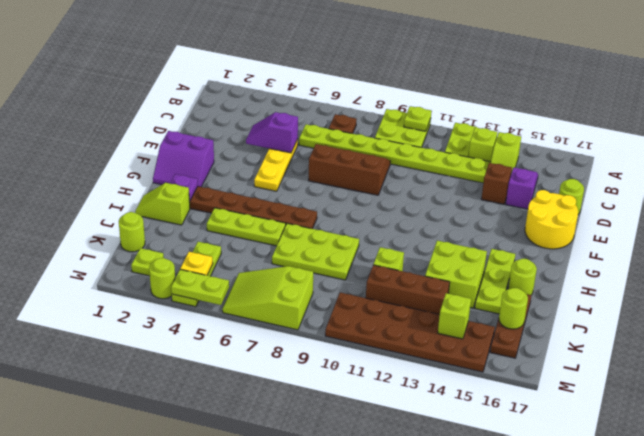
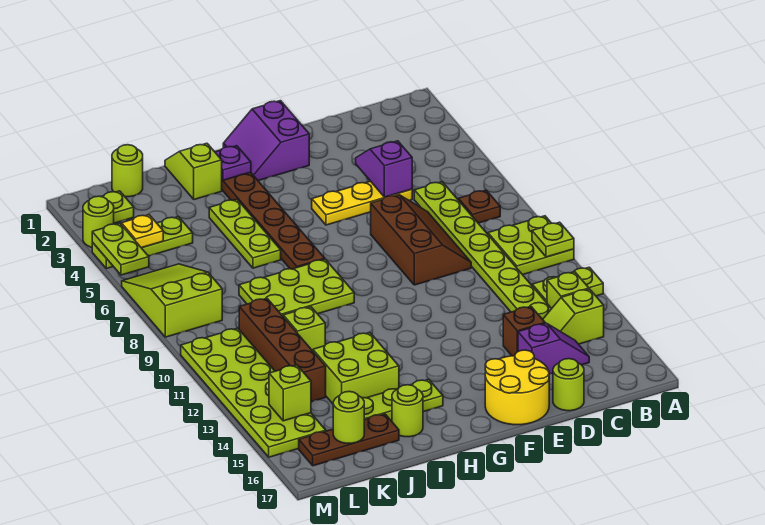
lime plate I7:J9 level 1 -> lime plate H8:J9 level 1
brown brick K11:K13 level 1 -> brown brick K10:K13 level 1
brown plate L10:M15 level 1 -> lime plate L10:M15 level 1

